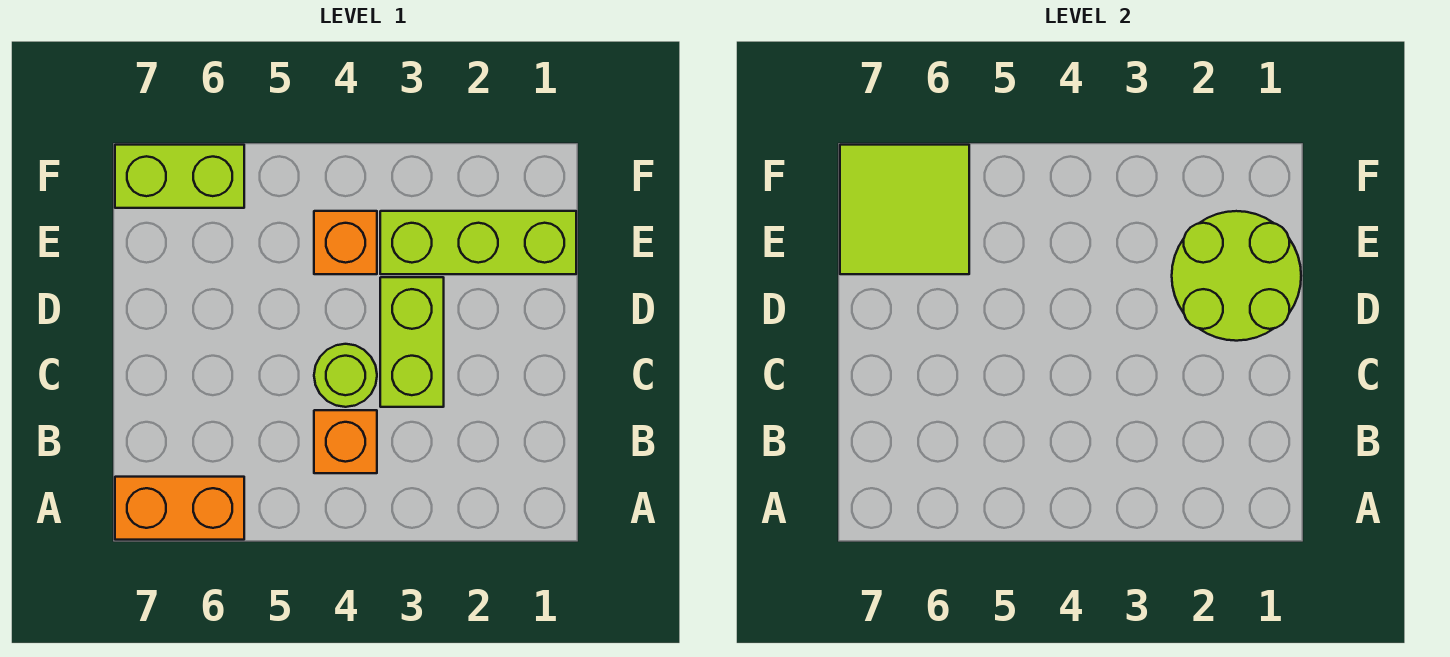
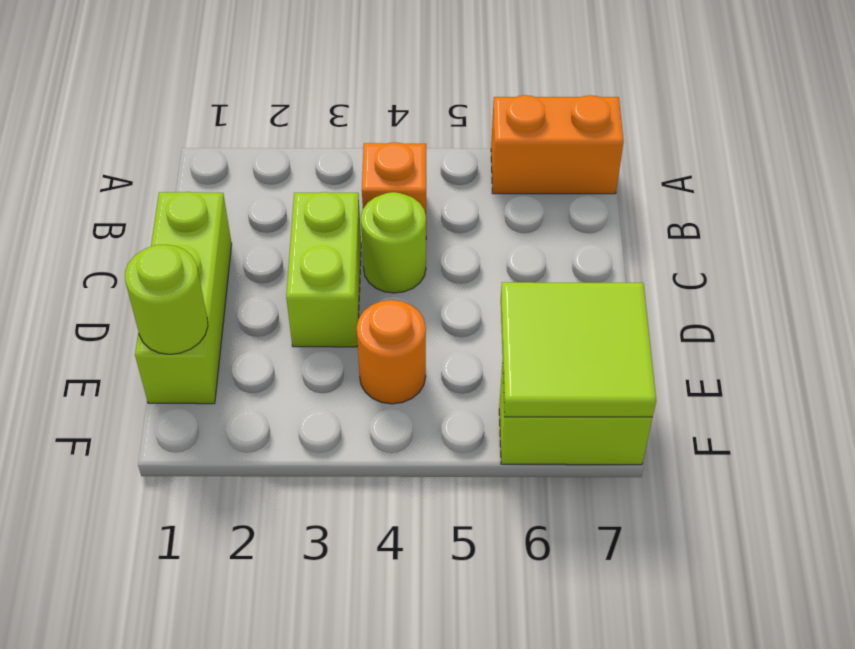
lime round brick D1:E2 level 2 -> lime round brick E1 level 2
lime brick E1:E3 level 1 -> lime brick C1:E1 level 1
orange brick E4 level 1 -> orange round brick E4 level 1

